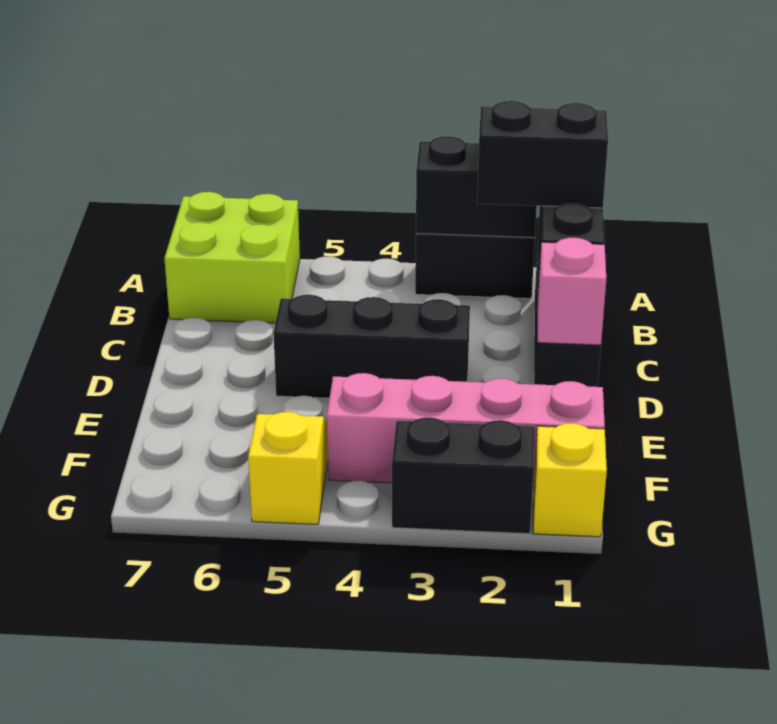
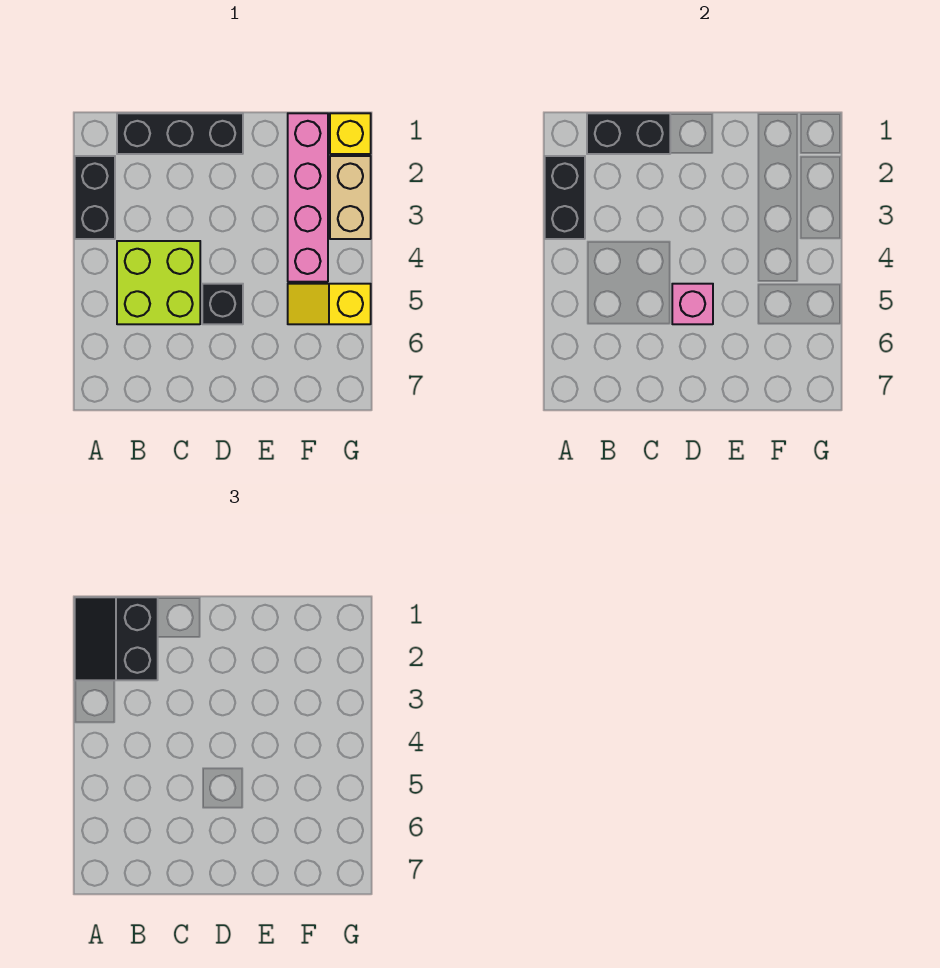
lime brick A6:B7 level 1 -> lime brick B4:C5 level 1
pink brick D1 level 2 -> pink brick D5 level 2
black brick D3:D5 level 1 -> black brick D5 level 1
black brick G2:G3 level 1 -> tan brick G2:G3 level 1

